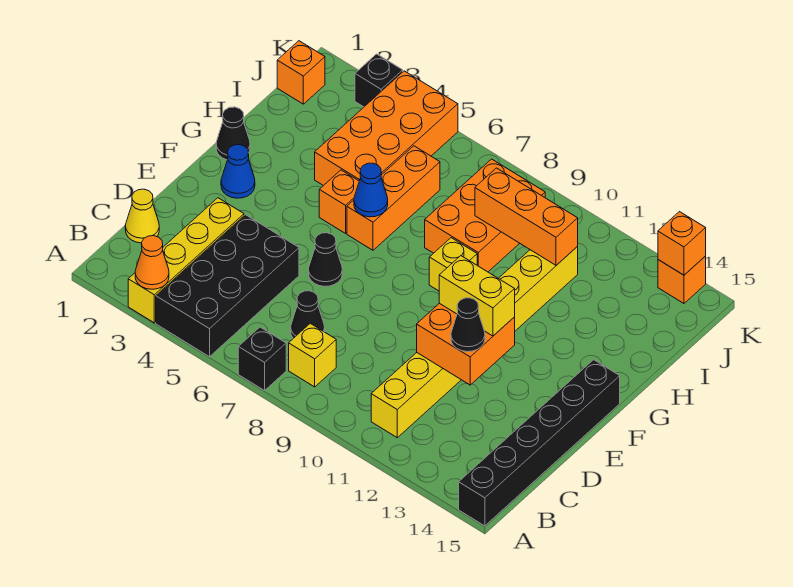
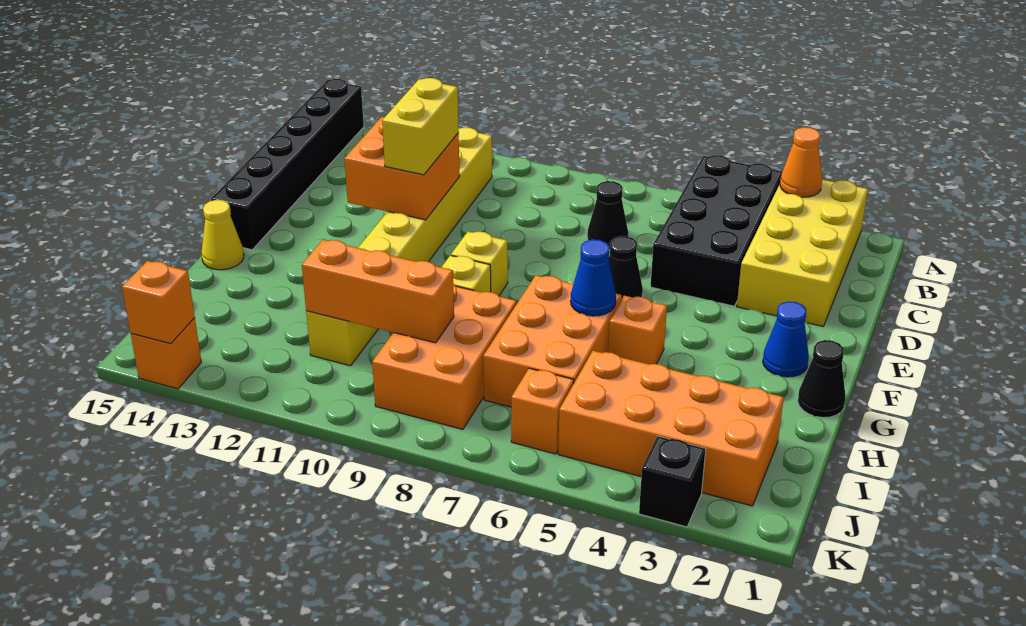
yellow brick A3:D3 level 1 -> yellow brick A2:D3 level 1
black brick A7 level 1 -> none
yellow brick B8 level 1 -> yellow brick F9 level 1
yellow cone C1 level 1 -> yellow cone G15 level 1
black cone D12 level 3 -> none
yellow brick E11:E12 level 3 -> yellow brick D11:E11 level 3
orange brick G6:I6 level 1 -> orange brick G6:I7 level 1
orange brick H4:K5 level 1 -> orange brick I2:J5 level 1
orange brick J1 level 1 -> orange brick J6 level 1

